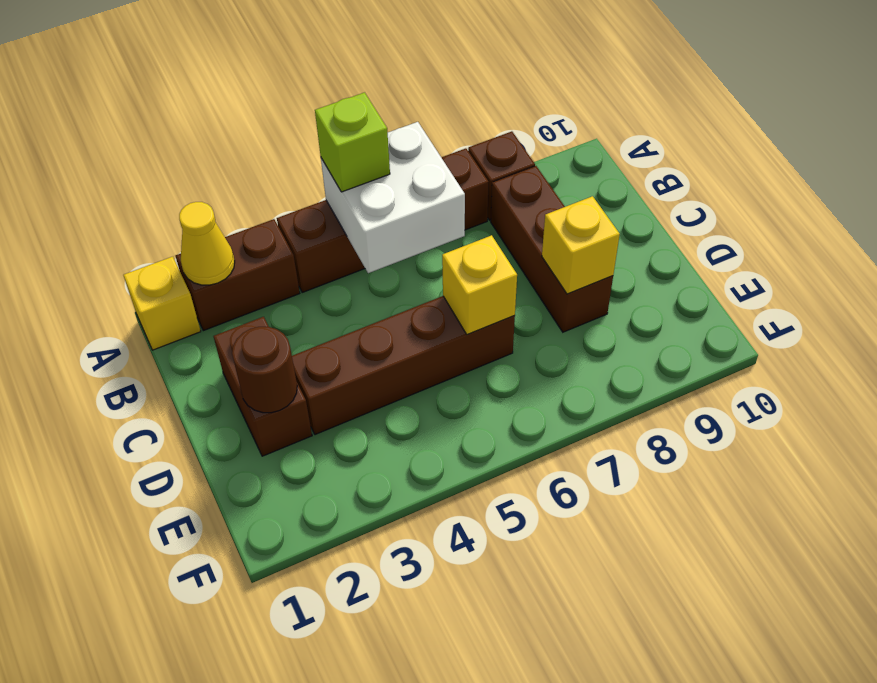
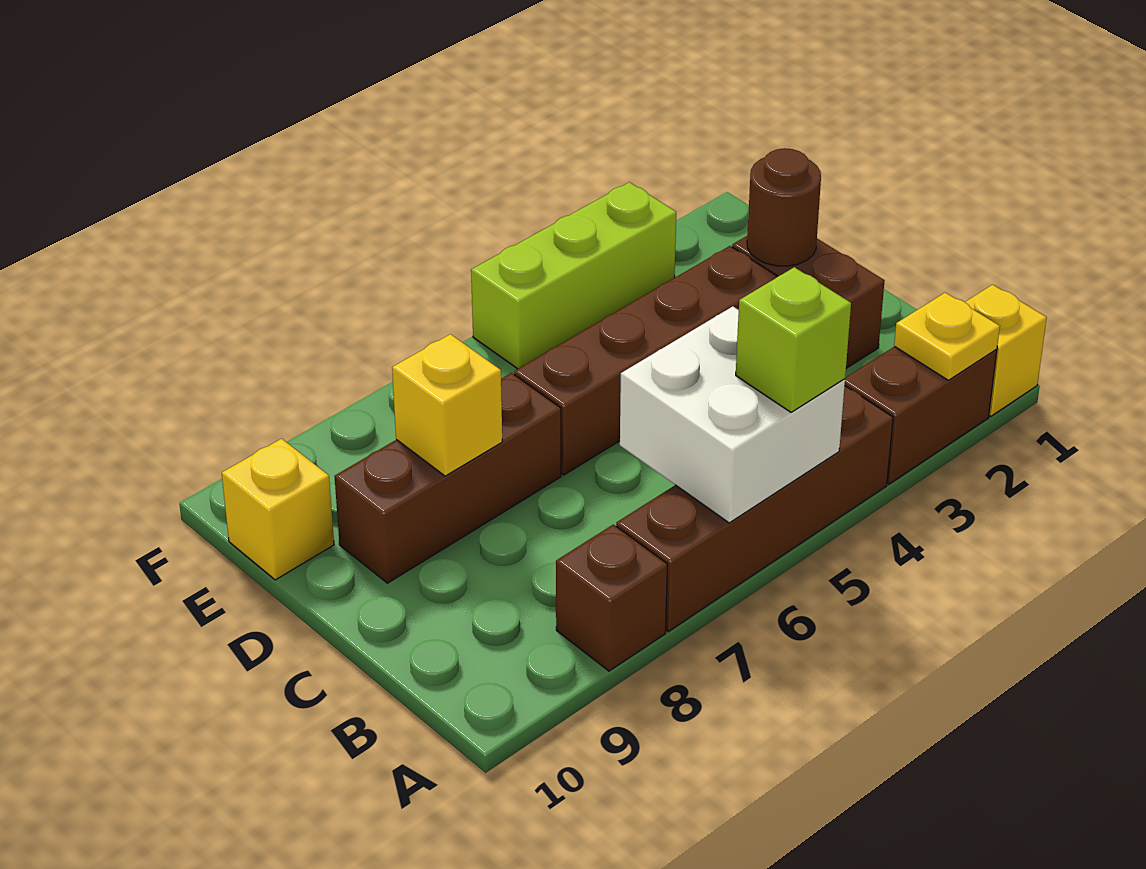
yellow cone A2 level 2 -> yellow plate A2 level 2
brown brick B8:D8 level 1 -> brown brick D7:D9 level 1
yellow brick D6 level 2 -> yellow brick E10 level 1
none -> lime brick F3:F5 level 1

